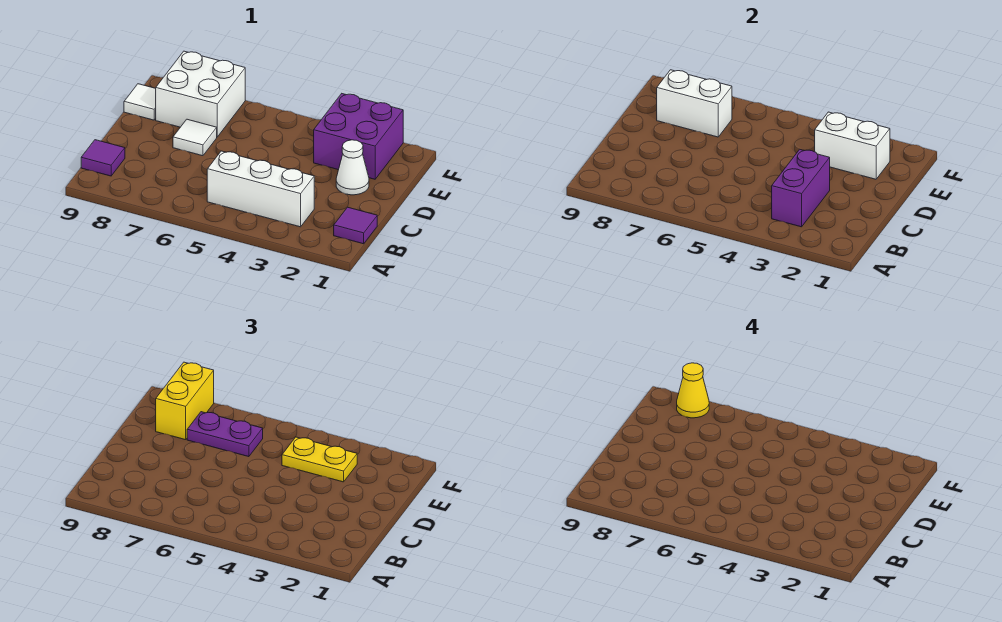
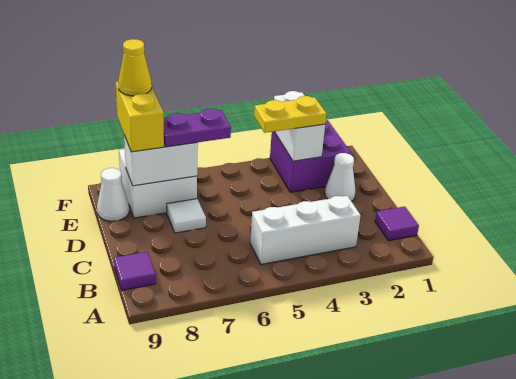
purple brick B3:C3 level 2 -> none
white brick E2:E3 level 2 -> white brick E3:F3 level 2
white tile E9 level 1 -> white cone E9 level 1

